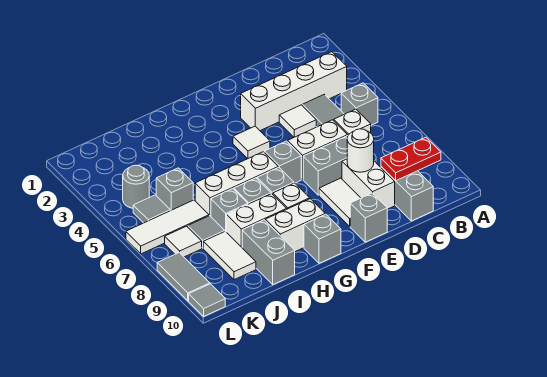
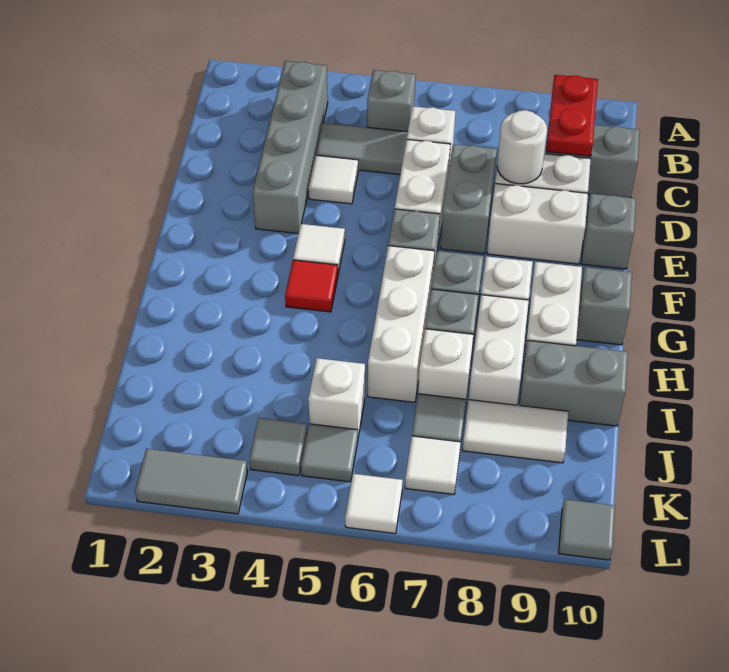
white brick B3:E3 level 1 -> grey brick B3:E3 level 1
white tile E8:E9 level 1 -> white brick E8:E9 level 1
none -> red tile G4 level 1
grey brick I7 level 1 -> white brick I7 level 1
grey brick J5 level 1 -> white brick J5 level 1
white tile J6:L6 level 1 -> white tile L6 level 1
grey round brick K4 level 1 -> grey tile K4 level 1
grey tile L8:L9 level 1 -> grey tile L2:L3 level 1

